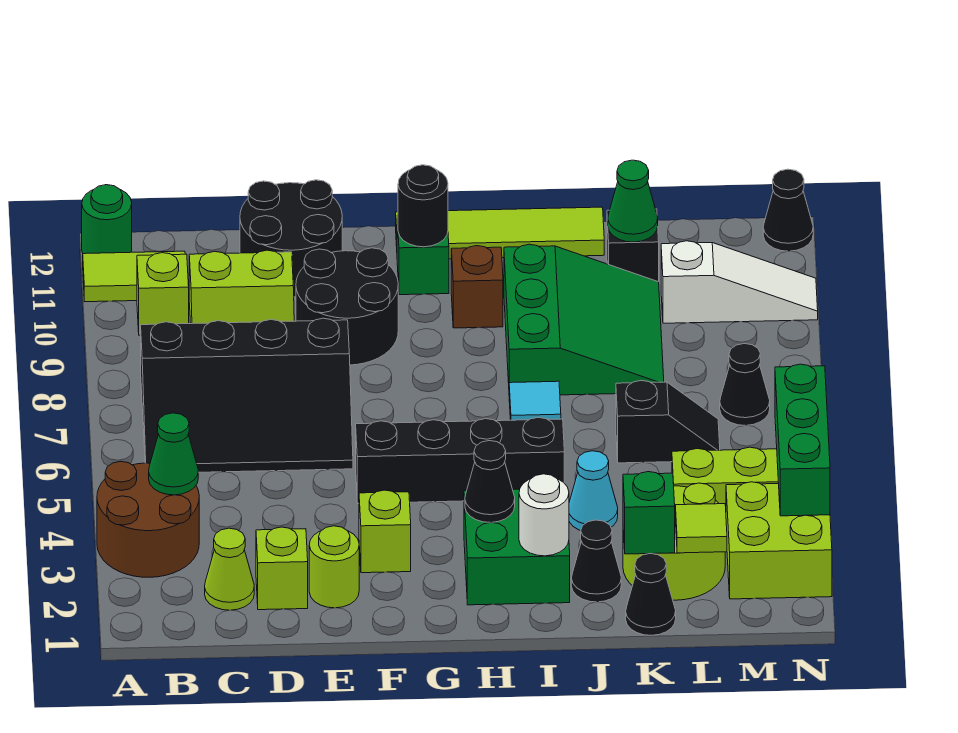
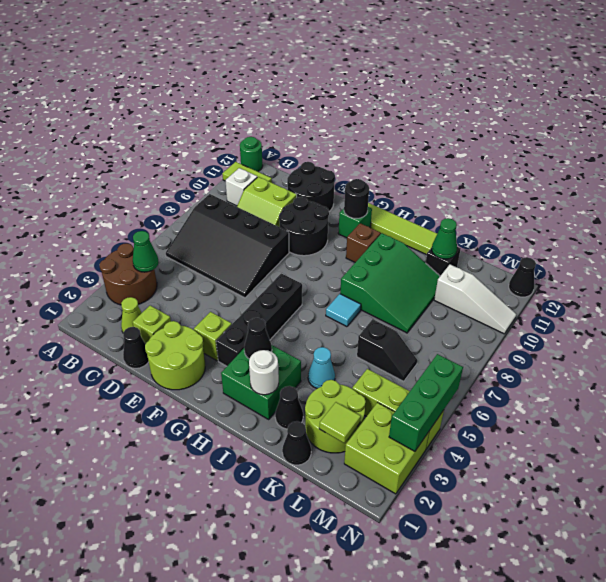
lime brick B10 level 1 -> white brick B10 level 1
lime round brick E2 level 1 -> lime round brick E1:F2 level 1
black brick F5:I5 level 1 -> black brick G3:G6 level 1
green brick K2 level 2 -> none
black cone M7 level 1 -> black cone D1 level 1

